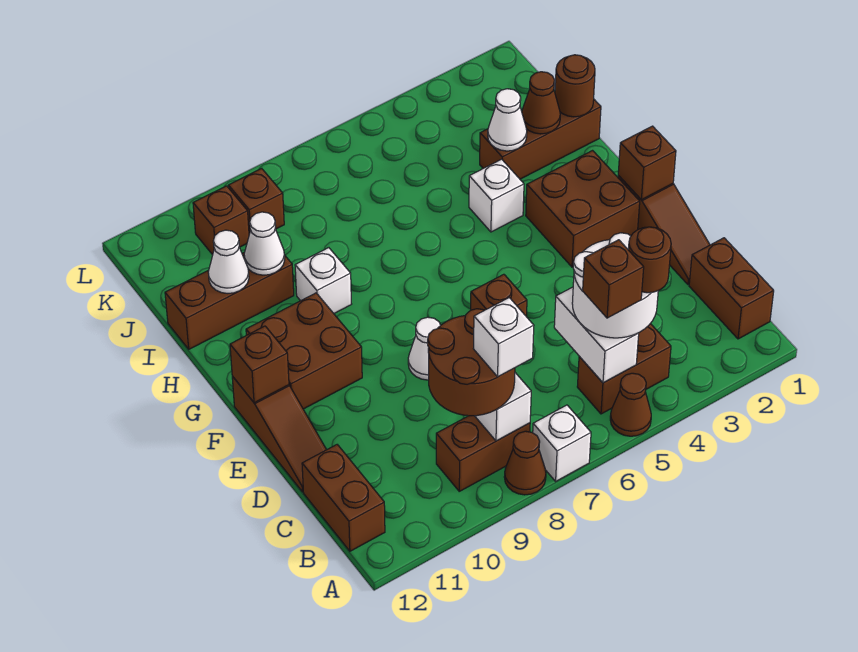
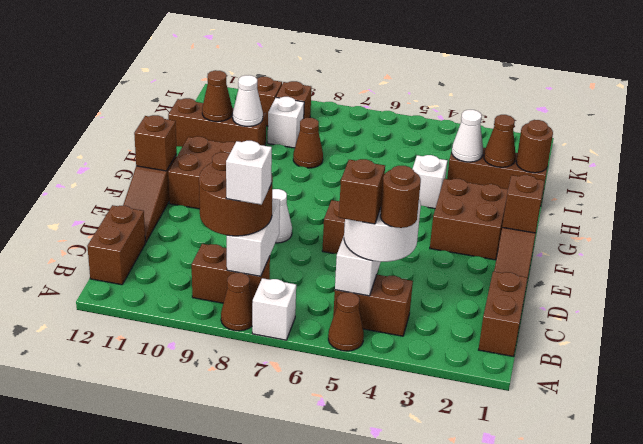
white brick H9 level 1 -> white brick J9 level 1
none -> brown cone I8 level 1
white cone I11 level 2 -> brown cone I11 level 2

